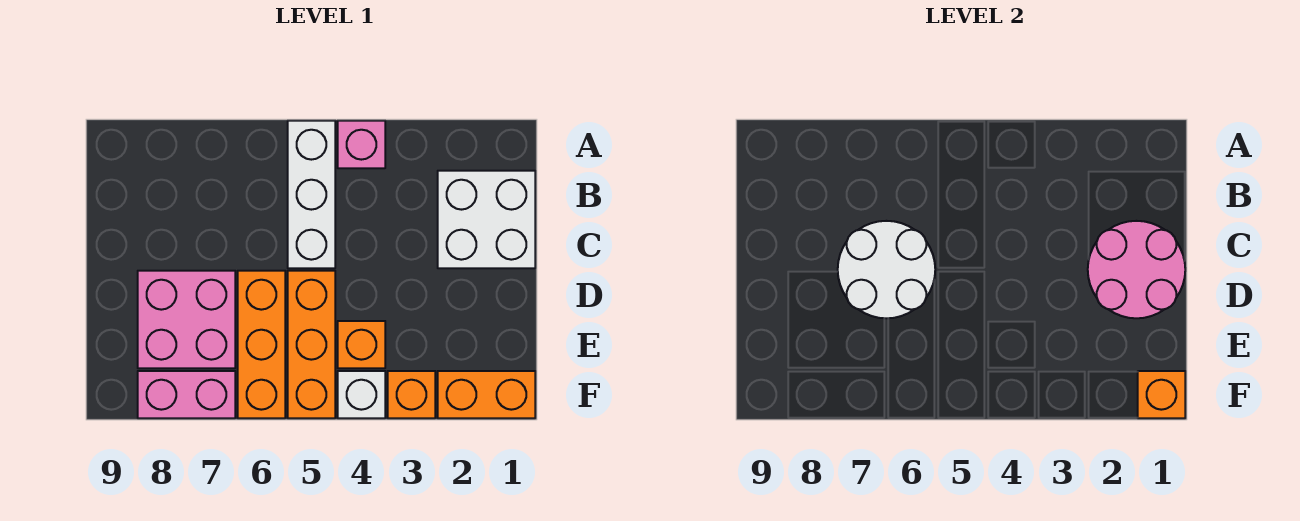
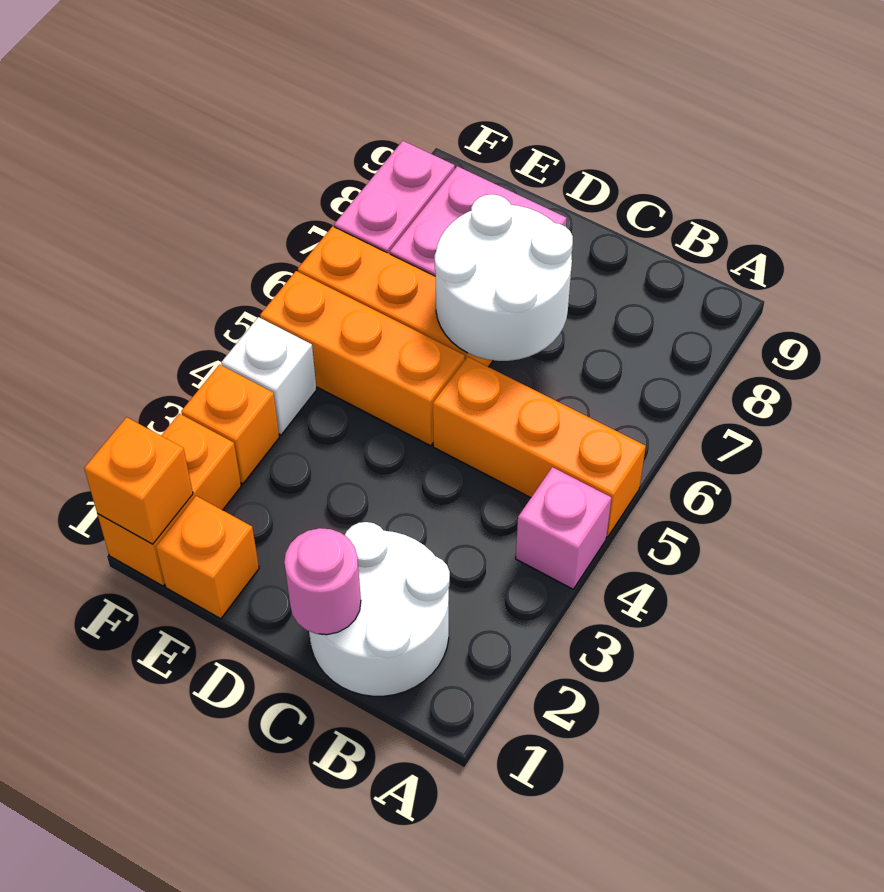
white brick A5:C5 level 1 -> orange brick A5:C5 level 1
white brick B1:C2 level 1 -> white round brick B1:C2 level 1
pink round brick C1:D2 level 2 -> pink round brick C1 level 2
orange brick E4 level 1 -> orange brick E1 level 1

